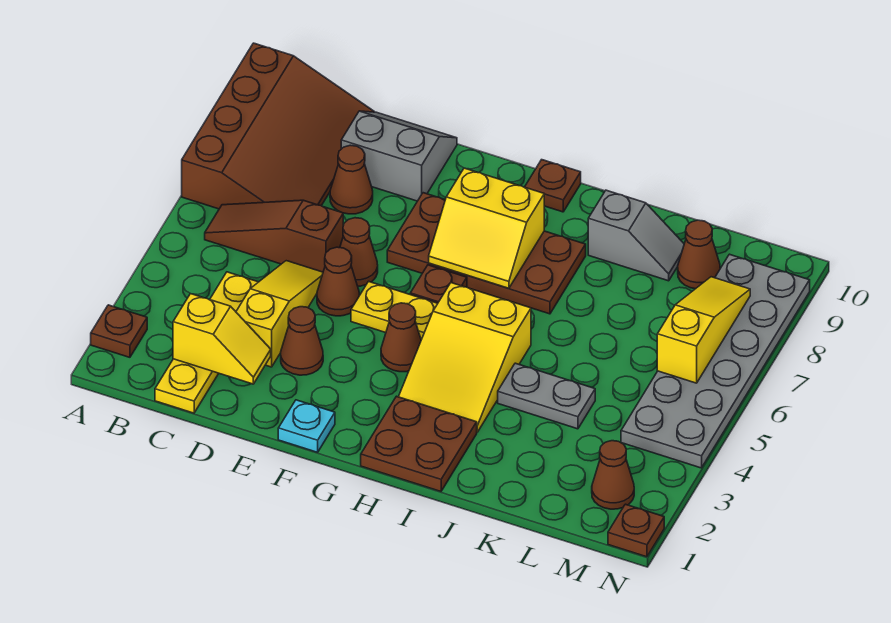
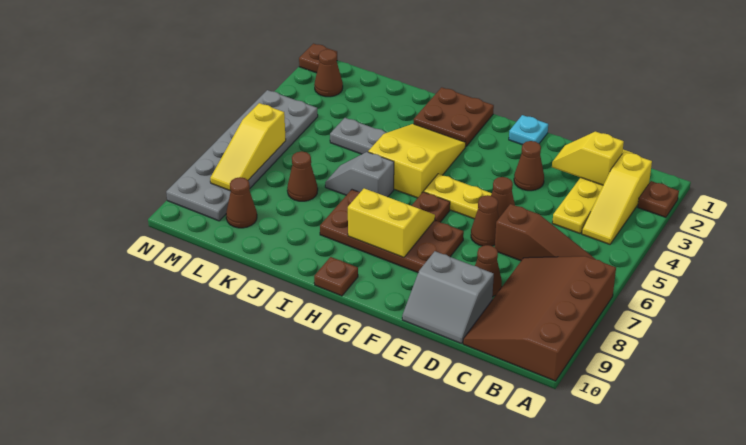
yellow slope D3:D5 level 1 top 3 -> yellow slope B2:B4 level 1 top 2
brown cone G4 level 1 -> brown cone K7 level 1
grey slope J9:K9 level 1 top J -> grey slope I6:J6 level 1 top I

